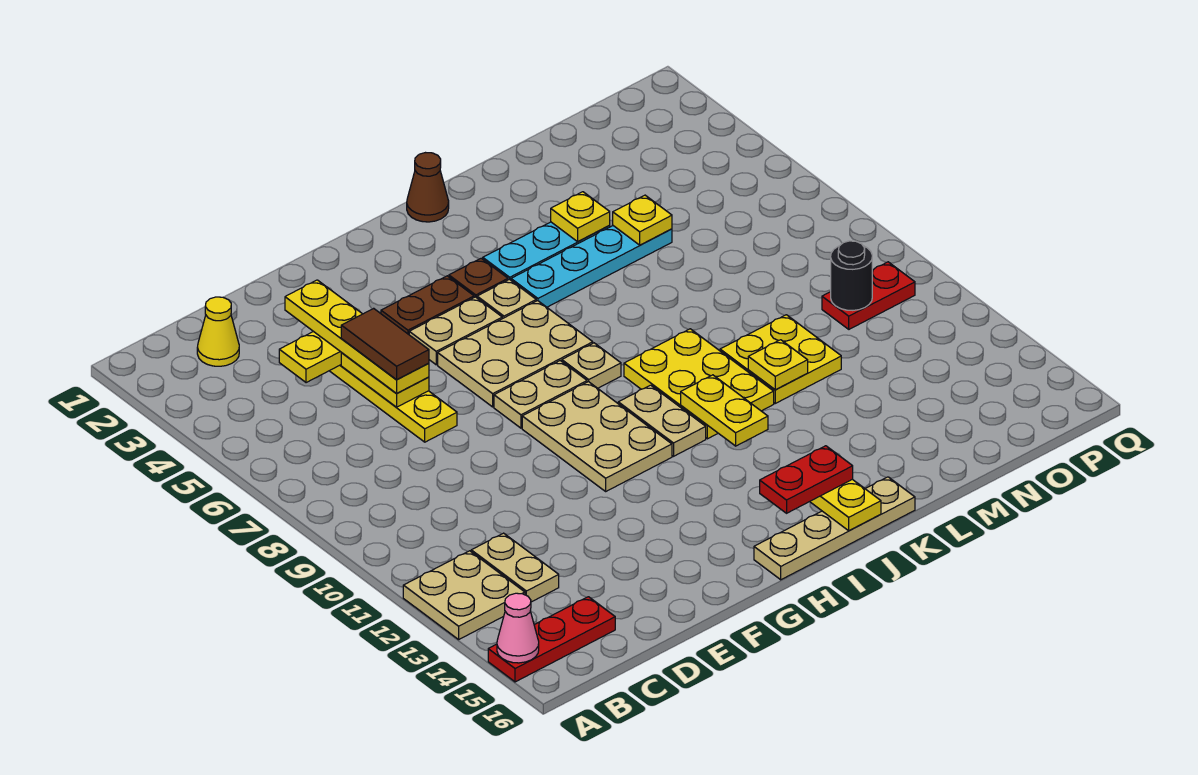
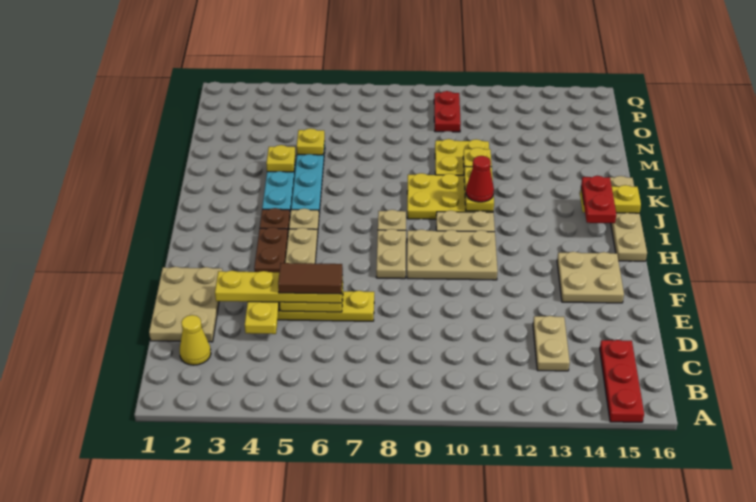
tan plate A12:B13 level 1 -> tan plate F14:G15 level 1
pink cone A15 level 2 -> none
tan plate C12:C13 level 1 -> tan plate C13:D13 level 1
tan plate G6:I7 level 1 -> tan plate D1:F2 level 1
brown cone J1 level 1 -> none
yellow plate J11:J12 level 2 -> yellow plate J11:K11 level 2
none -> red cone J11 level 3
black round brick O10 level 2 -> none

